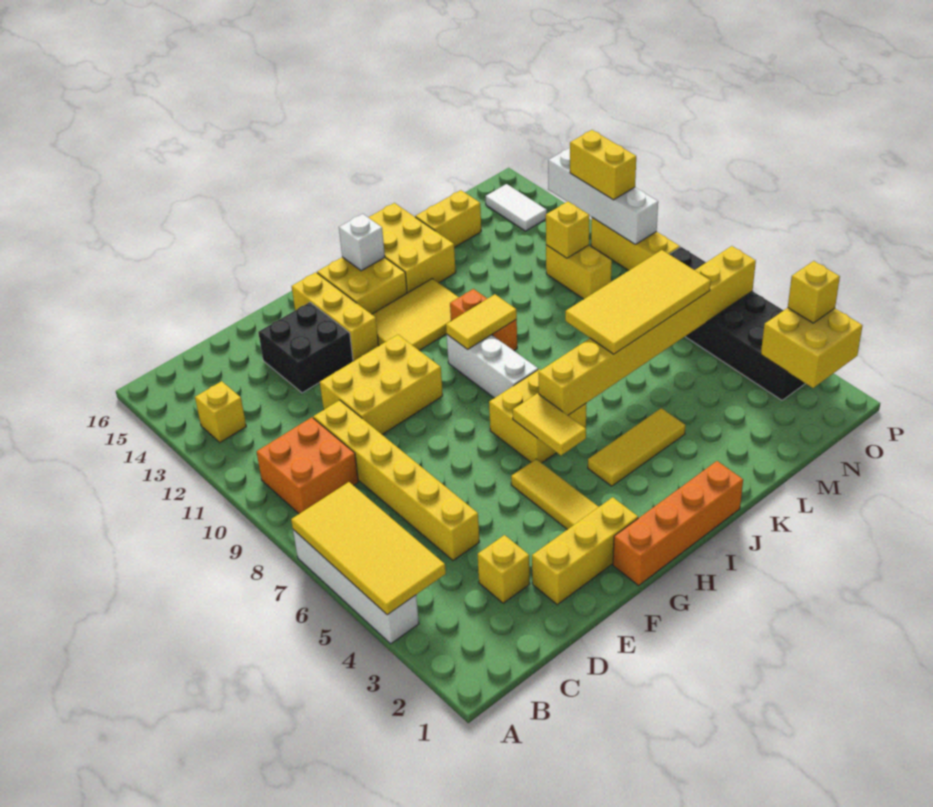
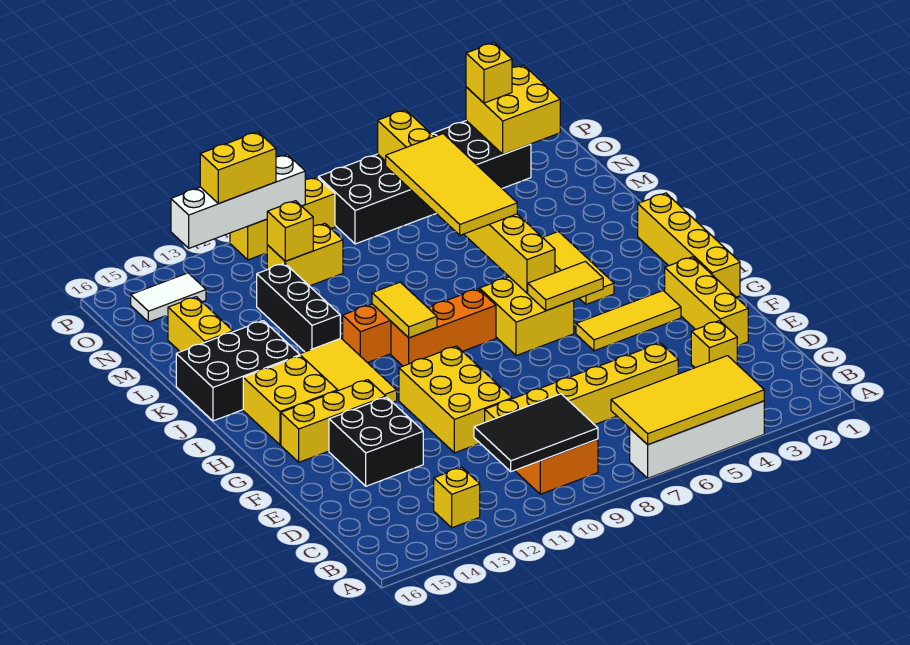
none -> black tile B9:C11 level 2
orange brick G1:J1 level 1 -> yellow brick G1:J1 level 1
white brick I8:I10 level 1 -> orange brick I8:I10 level 1
white brick I15 level 2 -> none
yellow brick J14:K16 level 1 -> black brick J14:K16 level 1
none -> black brick K12:M12 level 1

